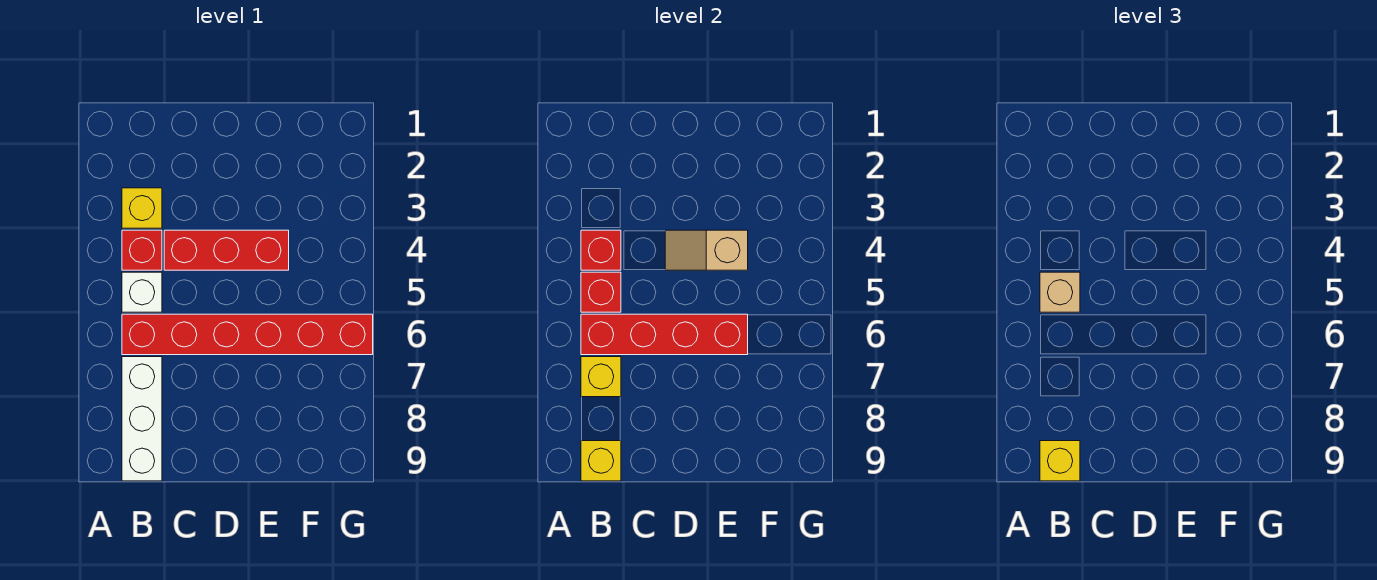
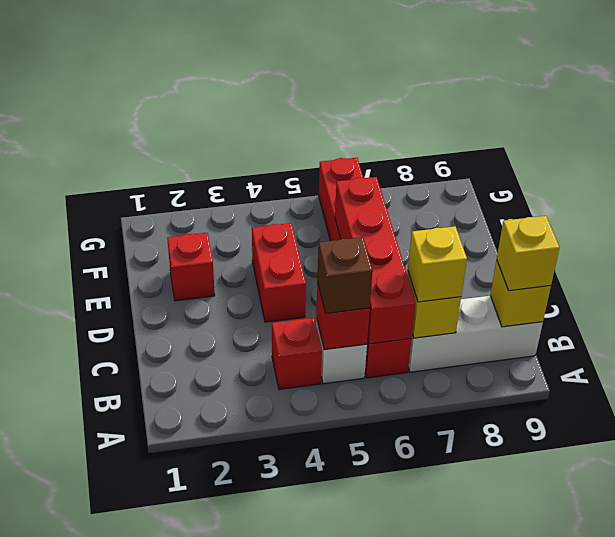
yellow brick B3 level 1 -> yellow brick B7 level 3
red brick B4 level 2 -> red brick E2 level 1
tan brick B5 level 3 -> brown brick B5 level 3
red brick C4:E4 level 1 -> red brick D4:E4 level 1
tan slope D4:E4 level 2 top E -> none

